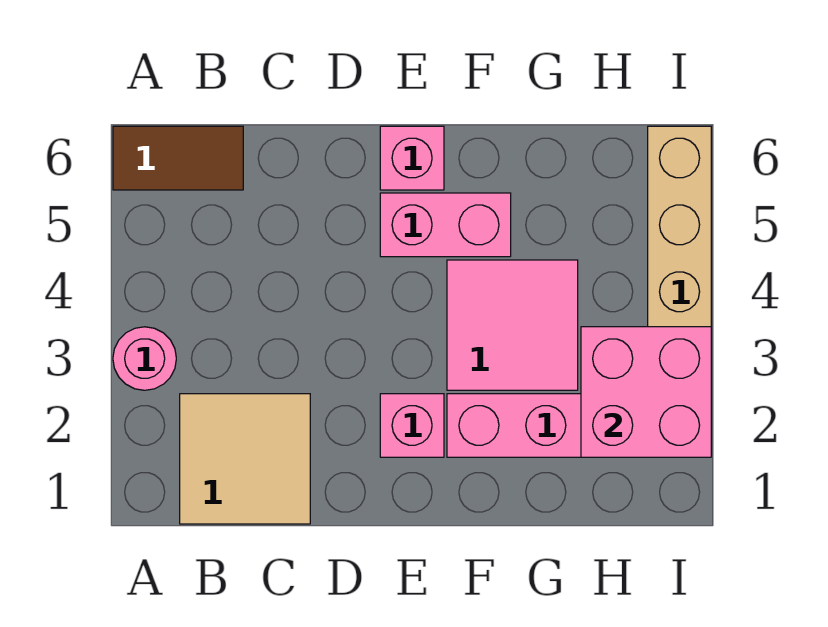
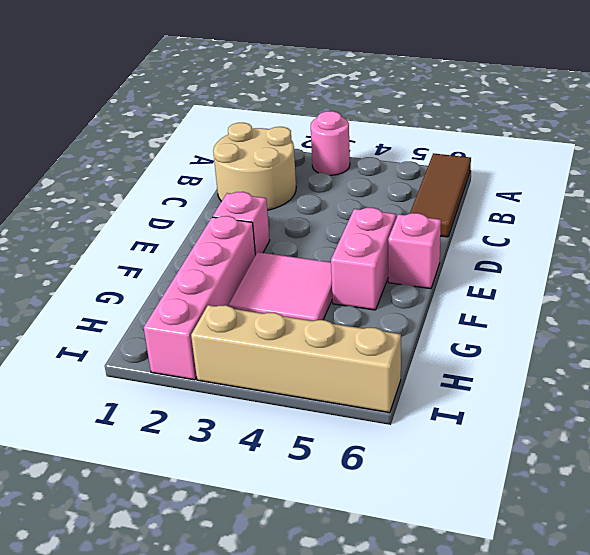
brown tile A6:B6 level 1 -> brown tile A6:C6 level 1
tan tile B1:C2 level 1 -> tan round brick B1:C2 level 1
pink brick H2:I3 level 2 -> none

